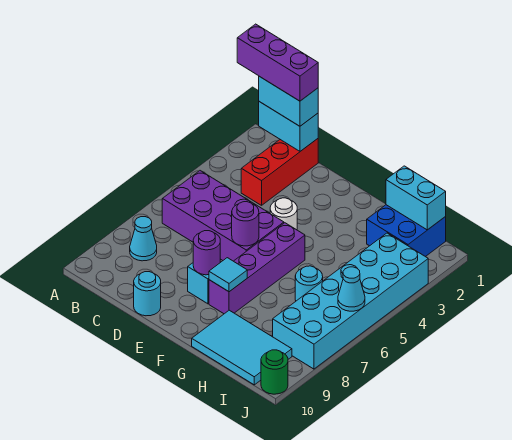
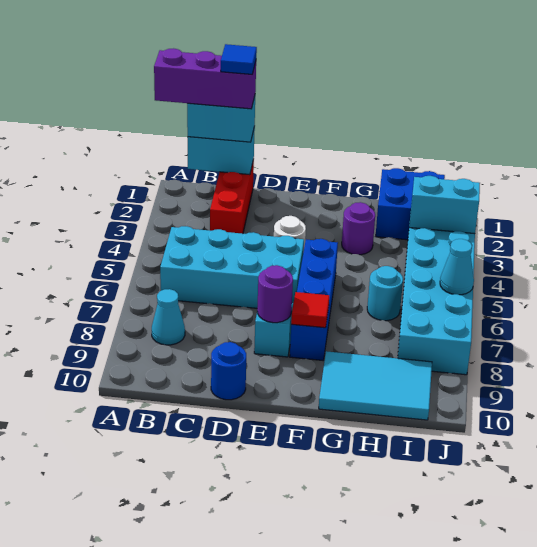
purple brick B5:E6 level 1 -> cyan brick B5:E6 level 1
none -> blue tile C1 level 5
cyan round brick D10 level 1 -> blue round brick D10 level 1
purple round brick E6 level 2 -> purple round brick G3 level 1
purple brick F5:F8 level 1 -> blue brick F5:F8 level 1
cyan tile F8 level 2 -> red tile F8 level 2
cyan brick H1:I1 level 2 -> cyan brick I3:J3 level 2
green round brick J10 level 1 -> none

